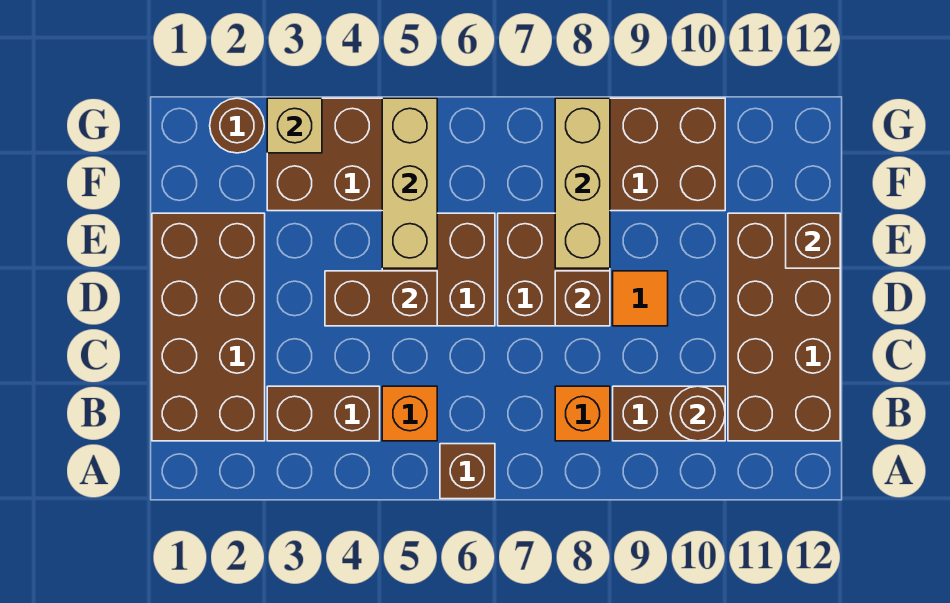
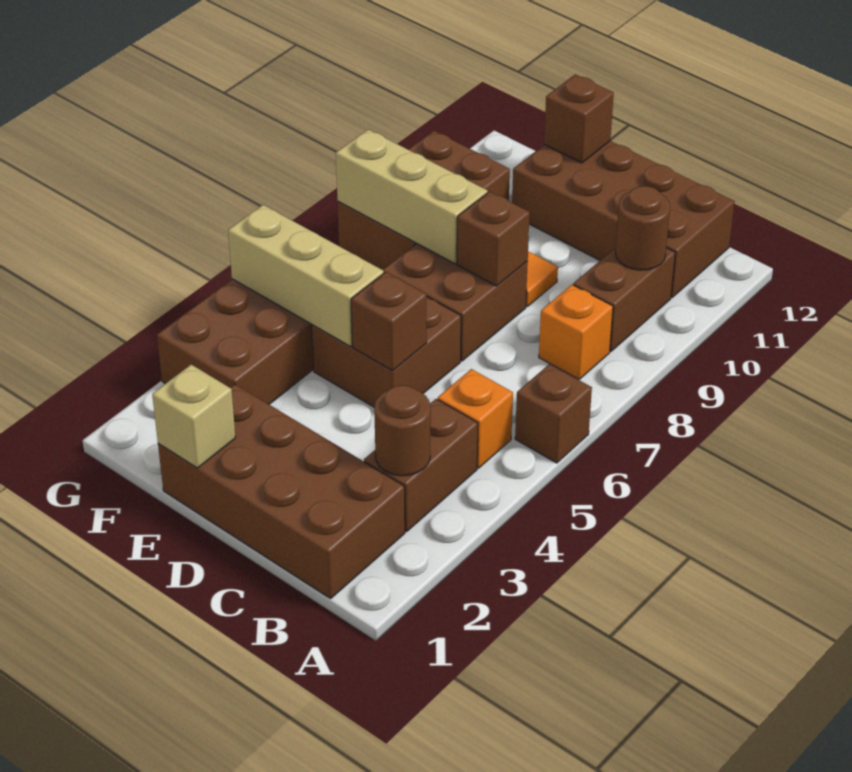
brown brick D4:D5 level 2 -> brown brick D5 level 2
brown round brick G2 level 1 -> brown round brick B3 level 2
tan brick G3 level 2 -> tan brick E1 level 2

